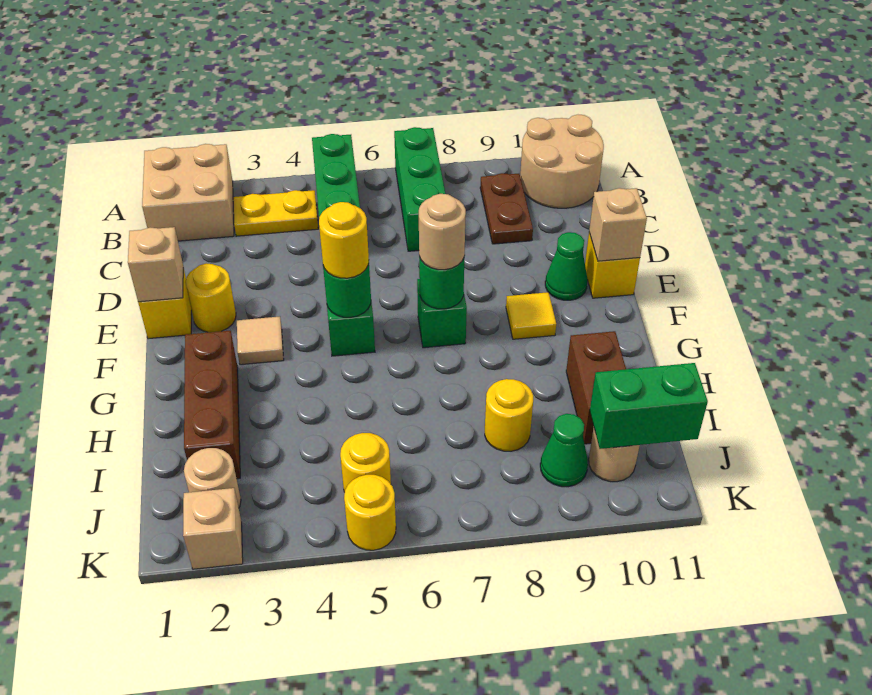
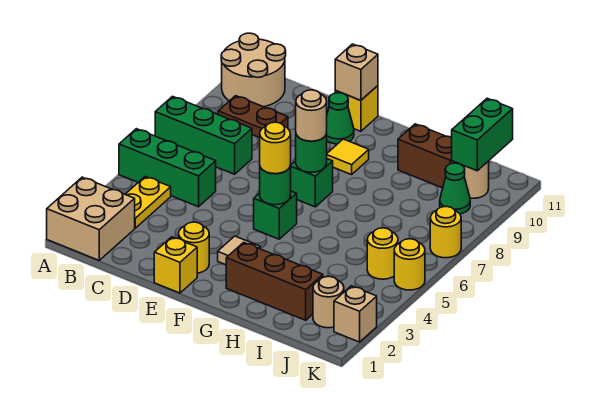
tan brick E1 level 2 -> none
yellow round brick I8 level 1 -> yellow round brick K7 level 1

